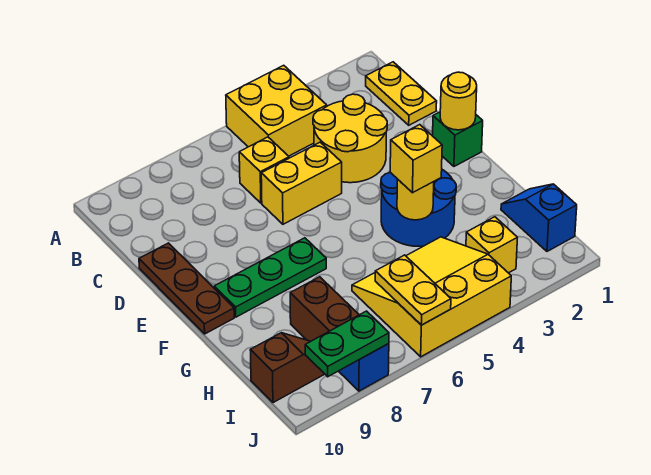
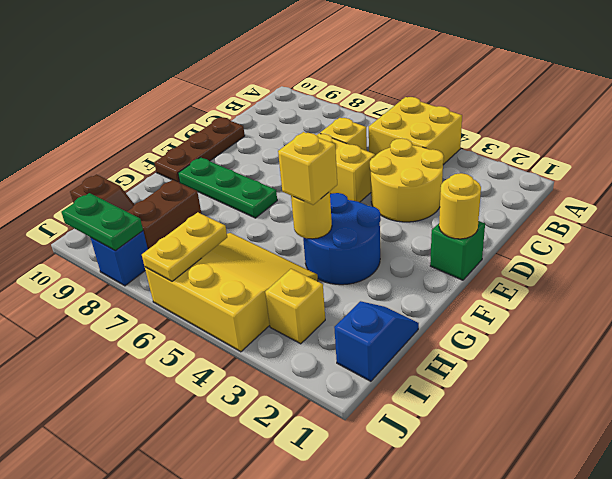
yellow plate B1:C1 level 1 -> none

